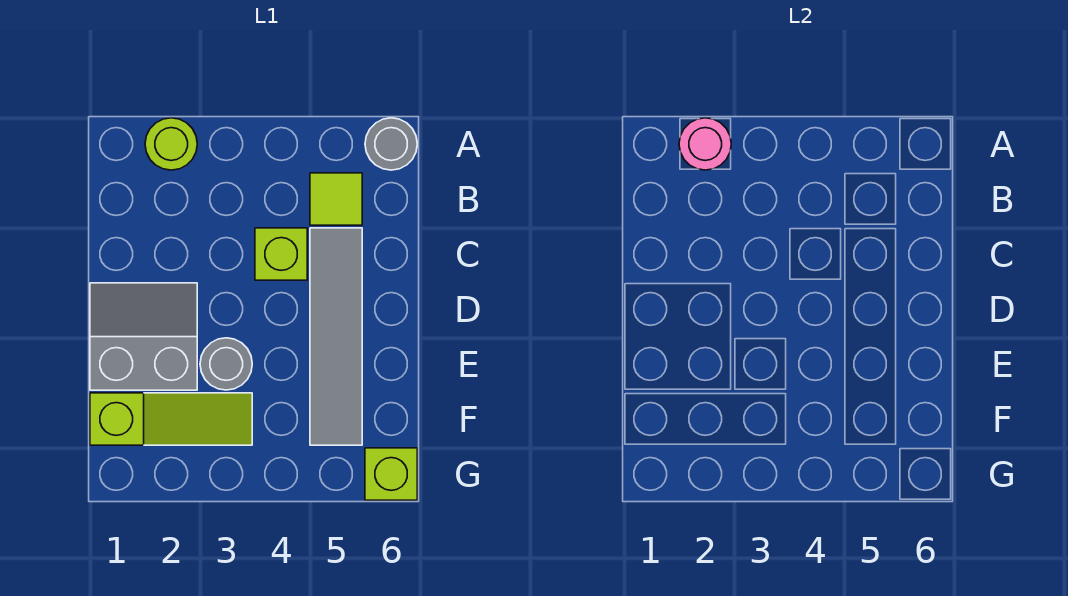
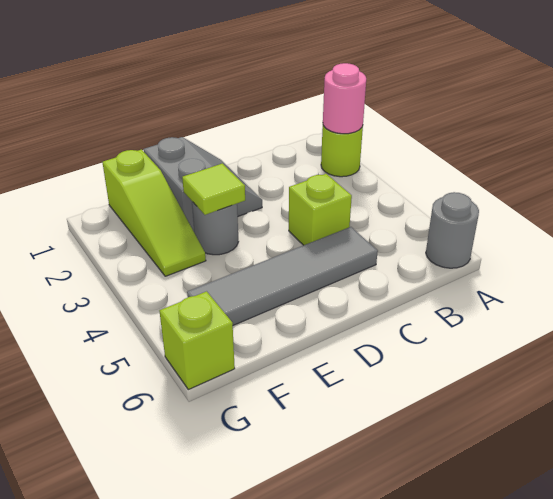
lime tile B5 level 1 -> lime tile E3 level 2

